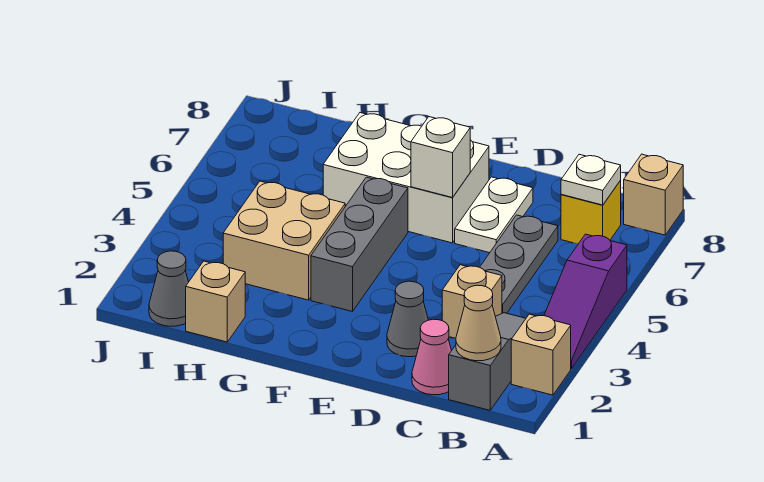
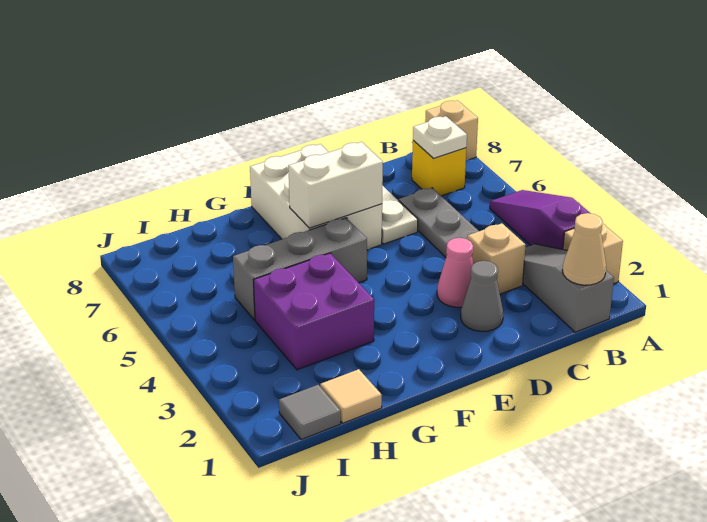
purple slope A3:A5 level 1 top 5 -> purple slope A3:A5 level 1 top 3
pink cone C1 level 1 -> pink cone D3 level 1
white brick E6:G7 level 1 -> white brick E6:F8 level 1
white brick E6 level 2 -> white brick E6:F6 level 2
grey brick F3:F5 level 1 -> grey brick F5:H5 level 1
tan brick G3:H4 level 1 -> purple brick G3:H4 level 1
tan brick H1 level 1 -> tan tile H1 level 1
grey cone I1 level 1 -> grey tile I1 level 1

